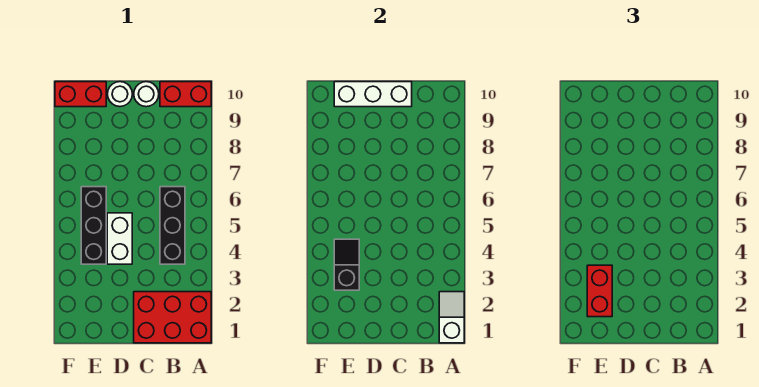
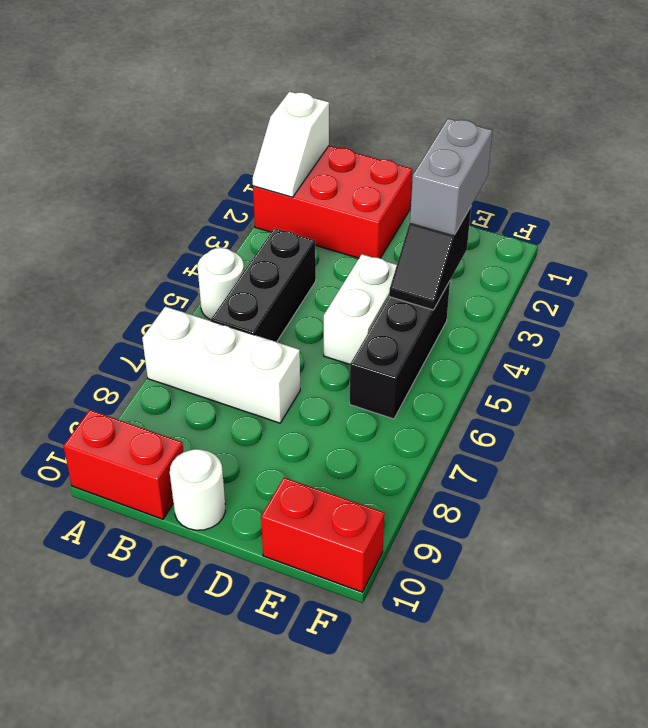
white brick C10:E10 level 2 -> white brick A7:C7 level 1
white round brick D10 level 1 -> white round brick A5 level 1
red brick E2:E3 level 3 -> grey brick E2:E3 level 3

